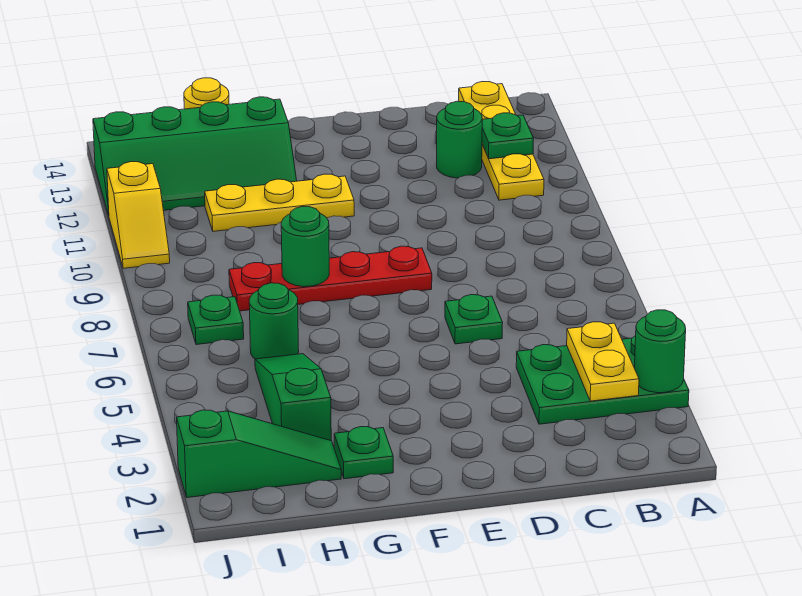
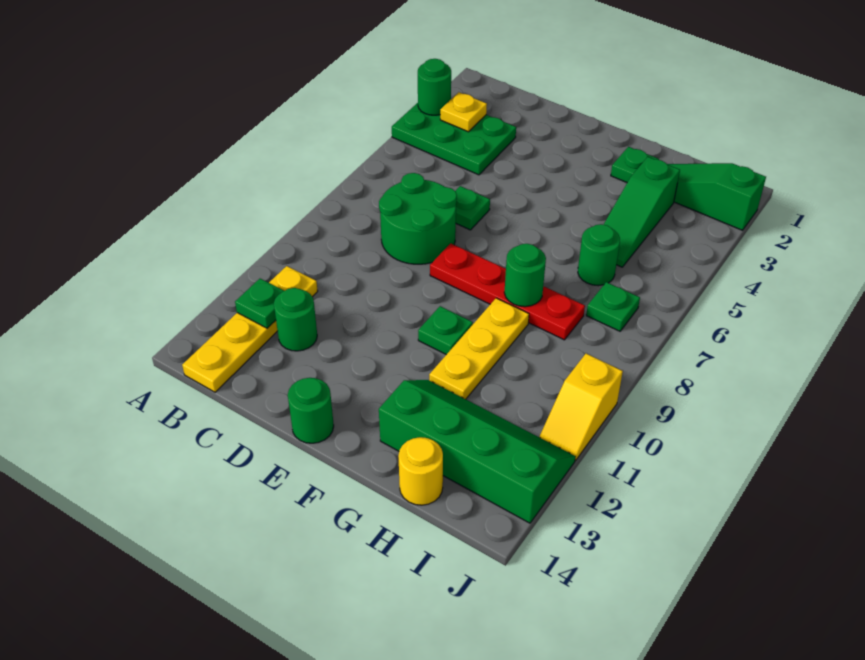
yellow plate B3:B4 level 2 -> yellow plate B3 level 2
none -> green round brick C7:D8 level 1
none -> green round brick E14 level 1
none -> green plate F10 level 1
yellow plate F11:H11 level 1 -> yellow plate G9:G11 level 1
yellow slope J10:J11 level 1 top 11 -> yellow slope J10:J11 level 1 top 10

